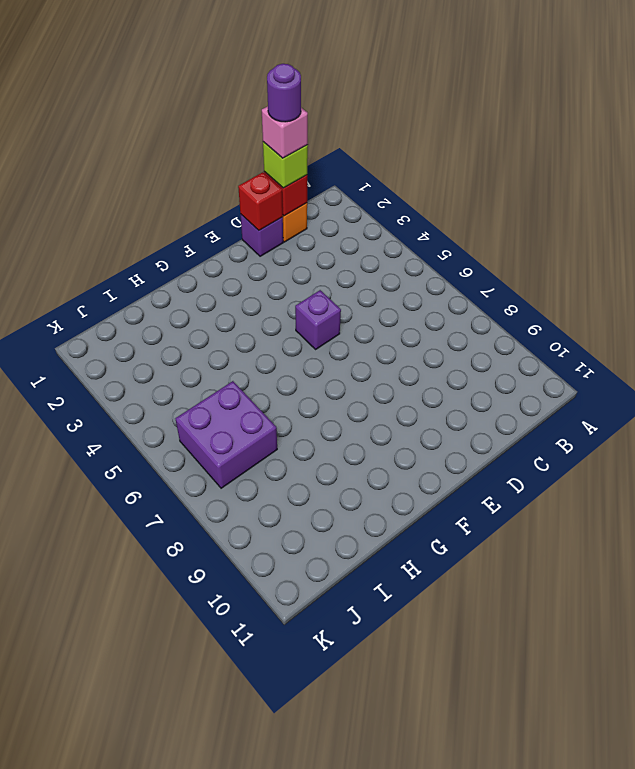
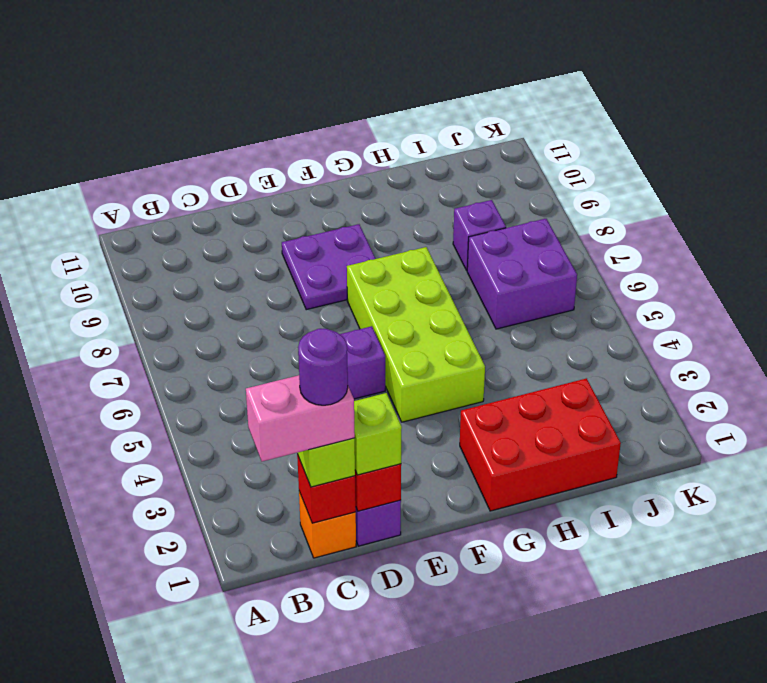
pink brick C1 level 4 -> pink brick B1:C1 level 4
none -> lime brick D1 level 3
none -> purple plate E8:F9 level 1
none -> lime brick F4:G7 level 1
none -> red brick G1:I2 level 1
none -> purple brick I8 level 1

